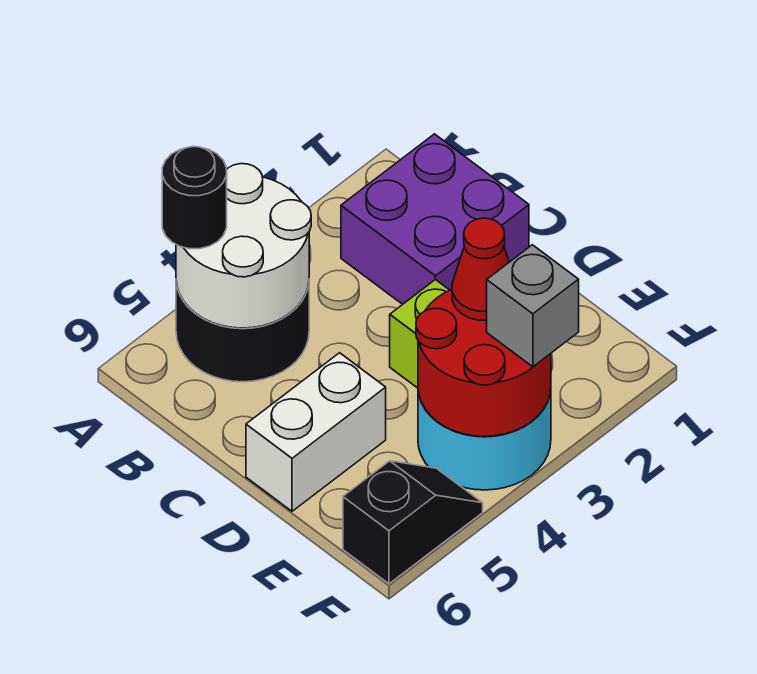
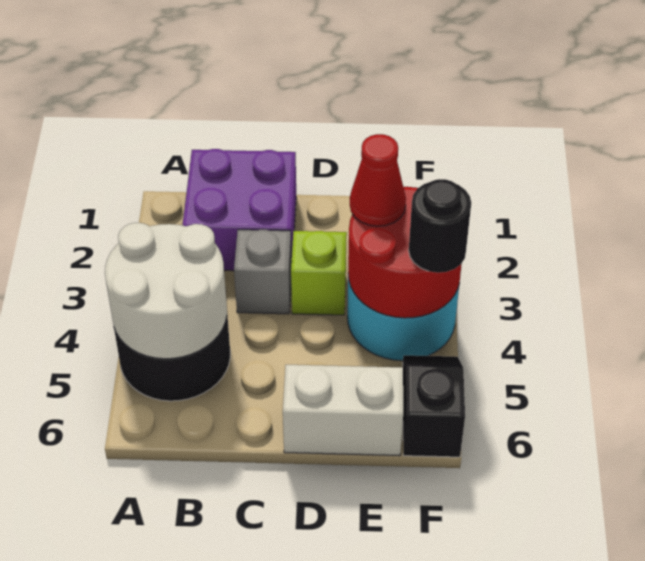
black round brick A5 level 3 -> black round brick F4 level 3
white brick D5:D6 level 1 -> white brick D6:E6 level 1
grey brick F3 level 3 -> grey brick C3 level 1

